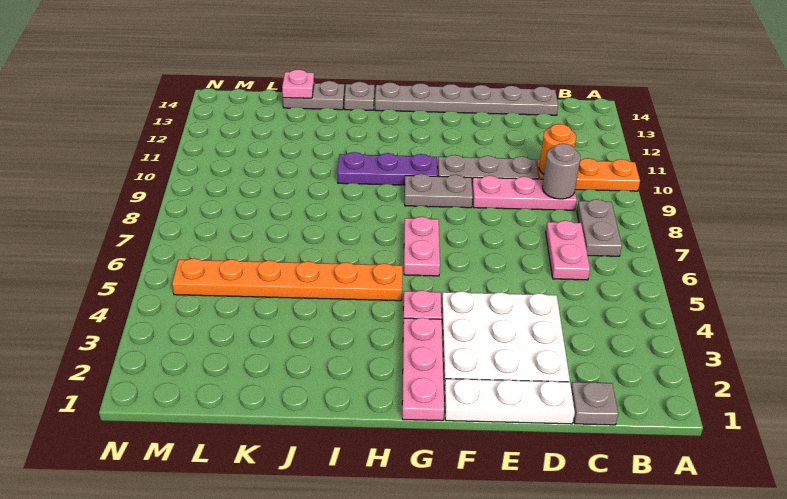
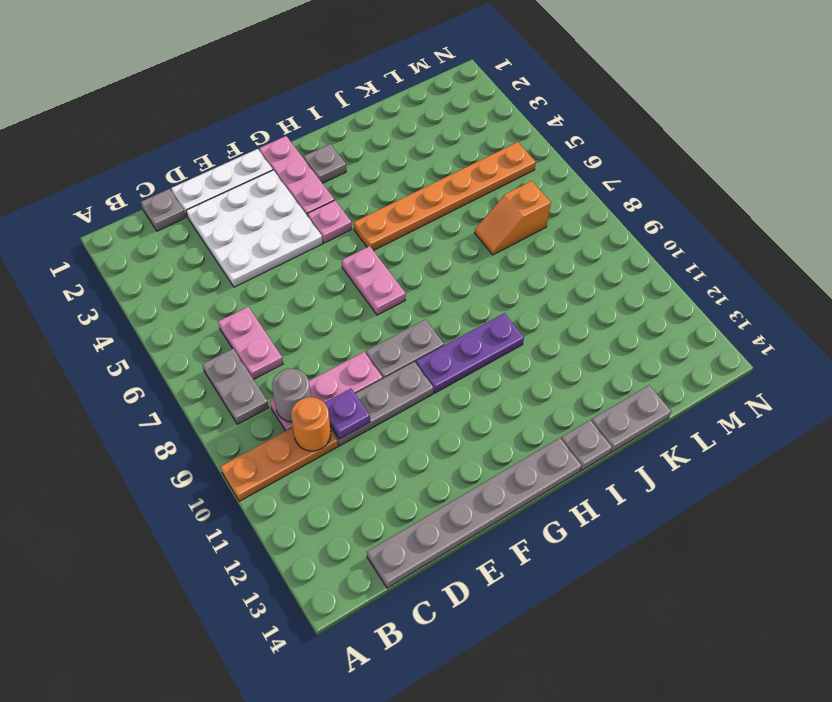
none -> purple plate D10 level 2
none -> grey plate H2 level 1
none -> orange slope K7:L7 level 1 top L
pink plate K14 level 2 -> none

